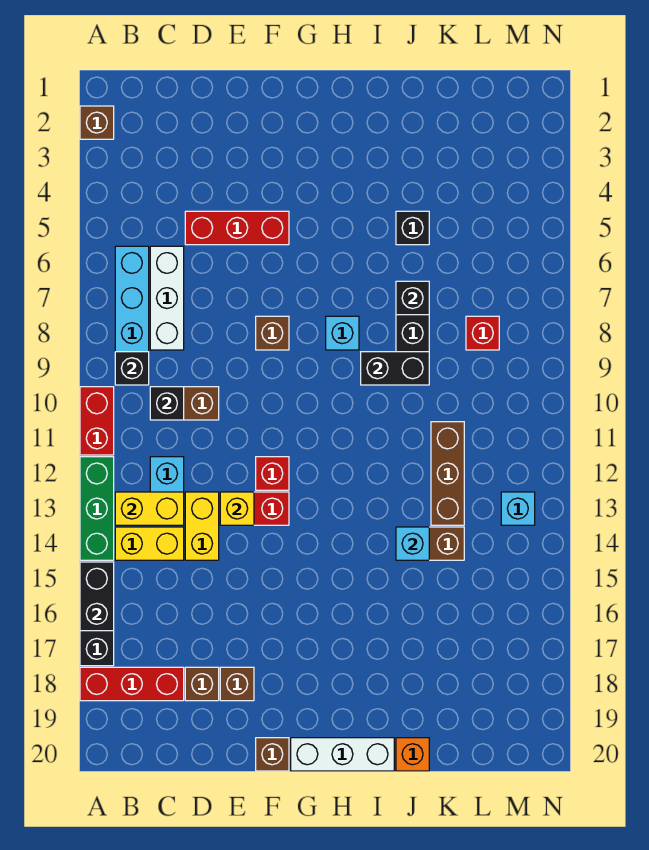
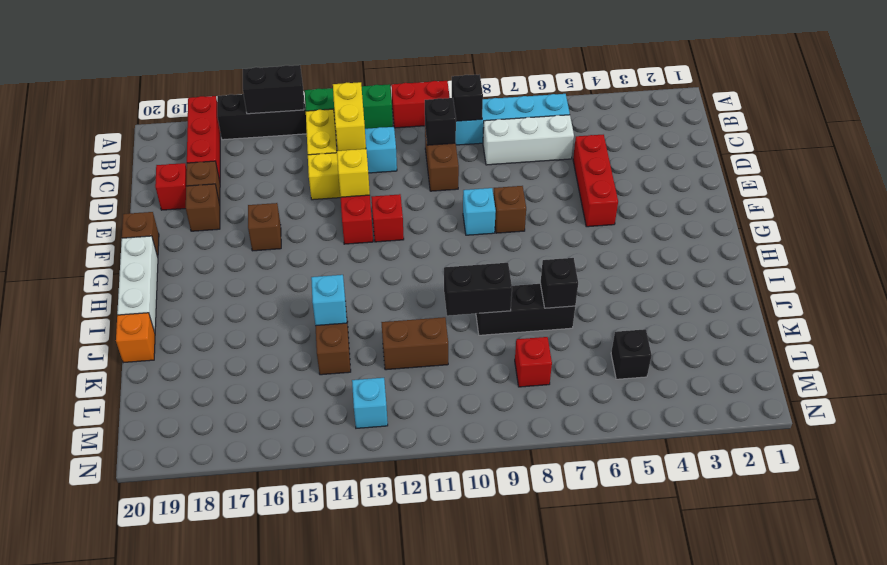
brown brick A2 level 1 -> brown brick F16 level 1
none -> red brick D19 level 1
cyan brick H8 level 1 -> cyan brick F9 level 1
black brick I9:J9 level 2 -> black brick J9:J10 level 2
black brick J5 level 1 -> black brick L5 level 1
brown brick K11:K13 level 1 -> brown brick K11:K12 level 1

